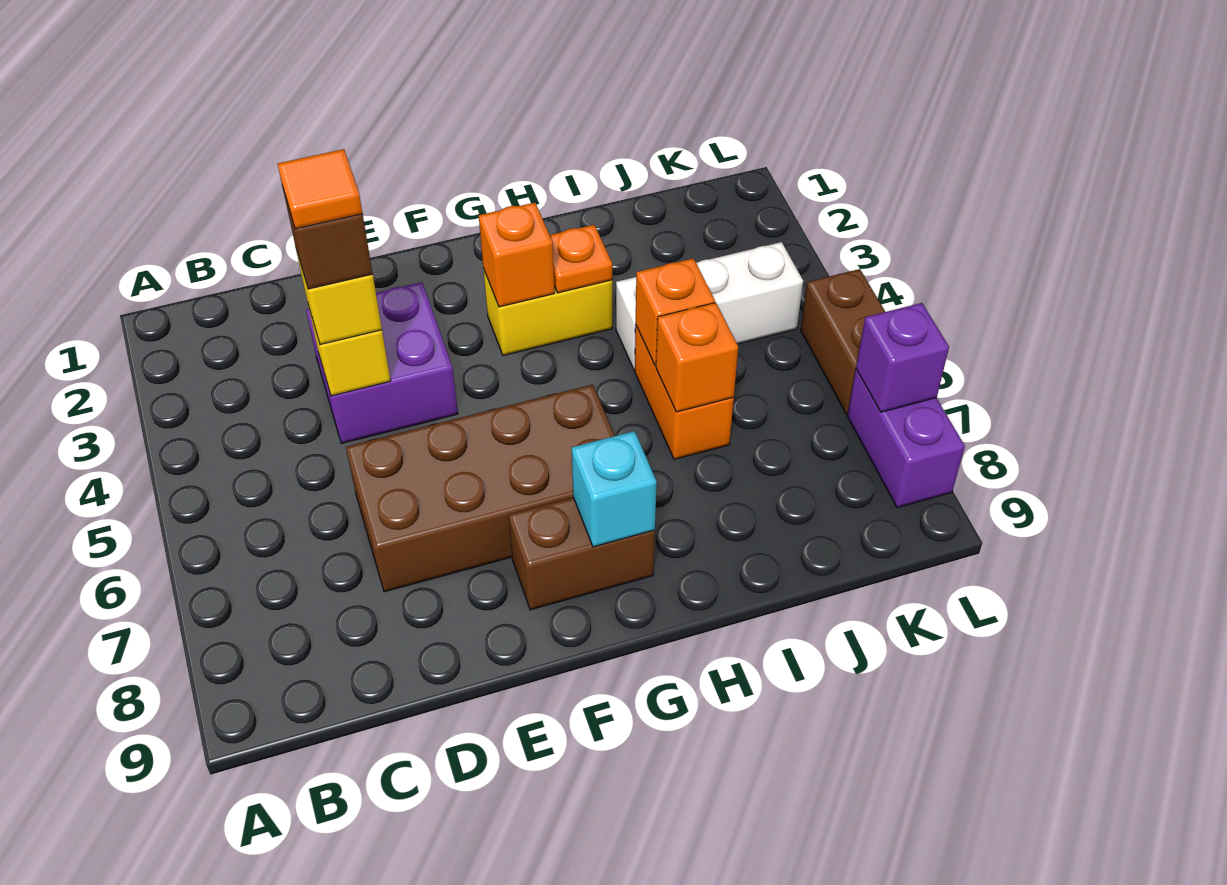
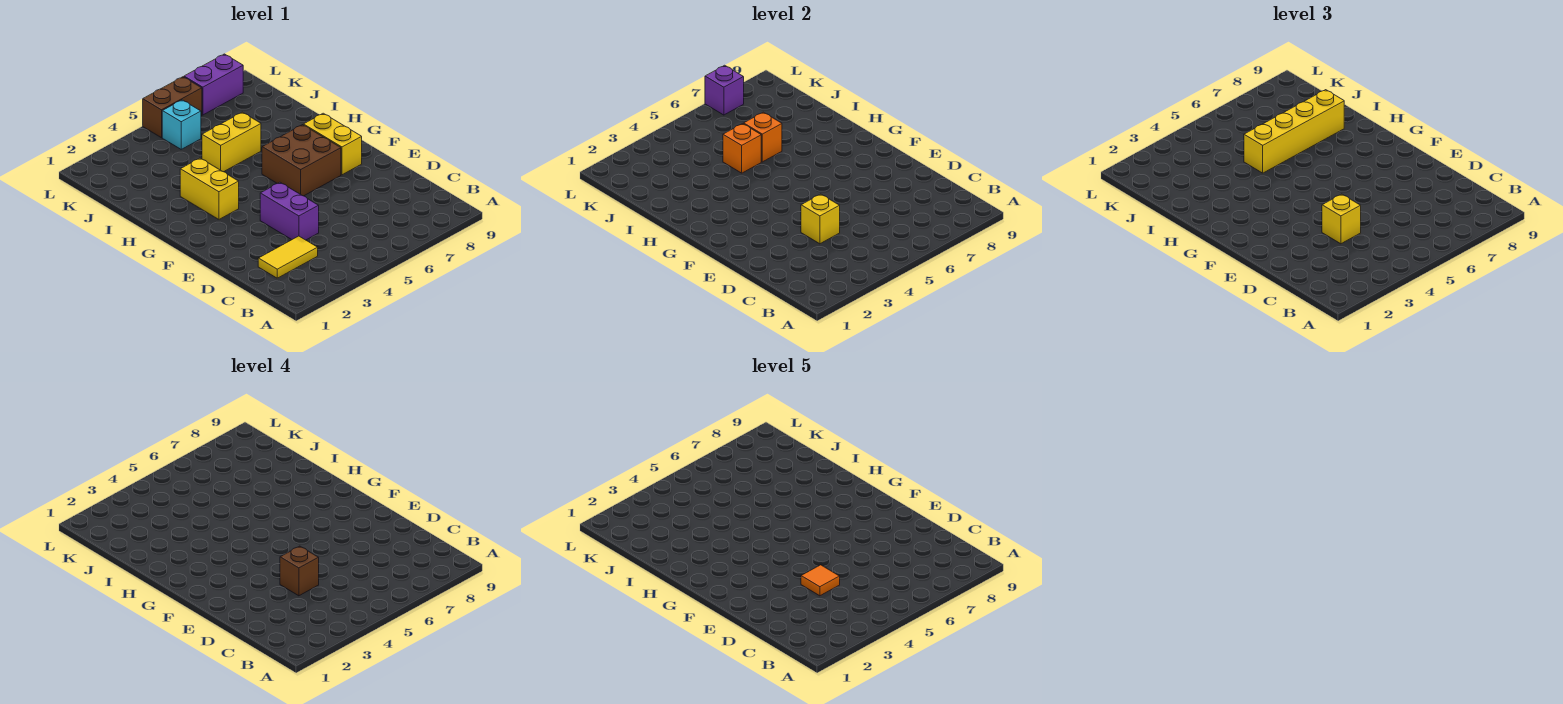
none -> yellow tile C2:C3 level 1
purple brick D3:E4 level 1 -> purple brick D4:E4 level 1
brown brick D6:G7 level 1 -> brown brick F6:G7 level 1
brown brick F8:G8 level 1 -> yellow brick F8:G8 level 1
orange brick G3 level 2 -> none
cyan brick G8 level 2 -> cyan brick K5 level 1
orange plate H3 level 2 -> none
white brick I4:K4 level 1 -> none
orange brick I5:I6 level 1 -> yellow brick I5:I6 level 1
none -> yellow brick I5:I8 level 3

